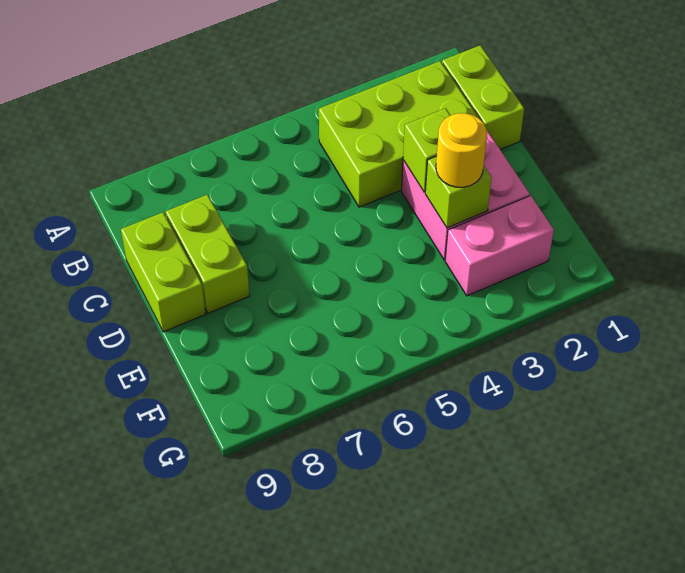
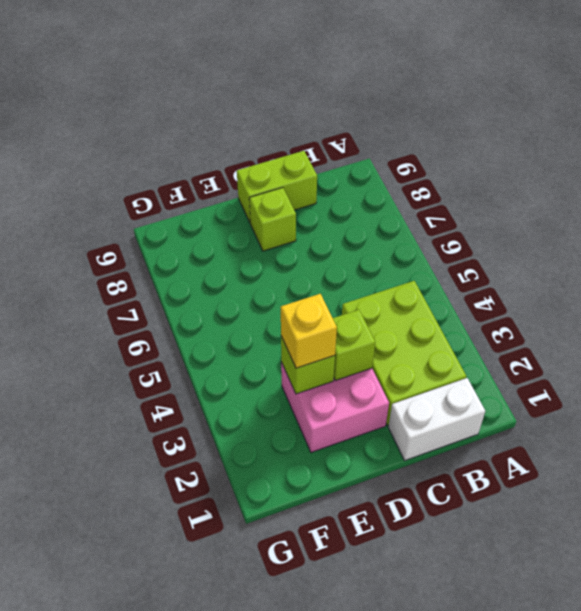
lime brick B1:C1 level 1 -> white brick B1:C1 level 1
lime brick C8:D8 level 1 -> lime brick D8 level 1
yellow round brick E3 level 3 -> yellow brick E3 level 3
pink brick F2:F3 level 1 -> none

